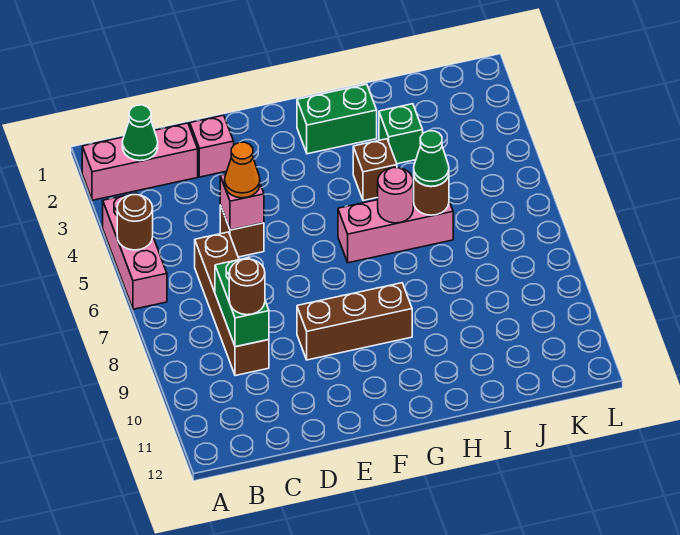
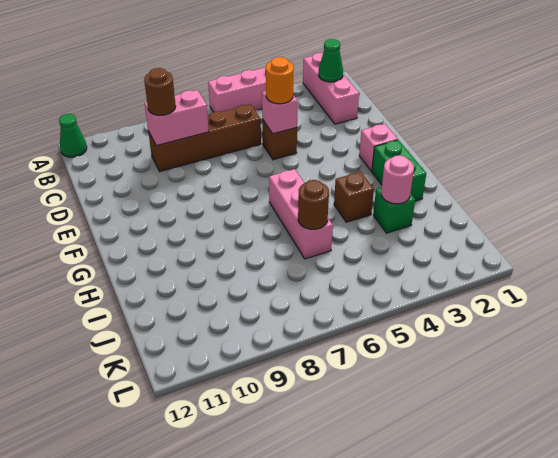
brown round brick A5 level 2 -> none
green brick C8:C9 level 2 -> pink brick C8:C9 level 2
pink brick D2 level 1 -> pink brick F2 level 1
orange cone D5 level 3 -> orange round brick D5 level 3
brown brick E9:G9 level 1 -> none
pink round brick H6 level 2 -> pink round brick I3 level 2
green cone I6 level 3 -> green cone A12 level 1

